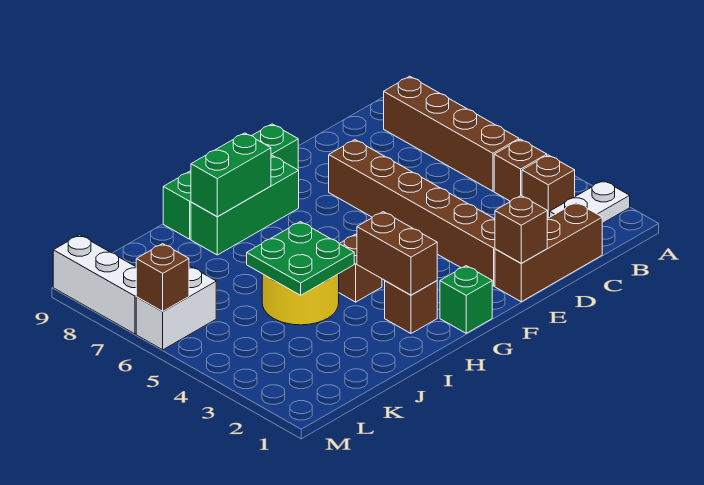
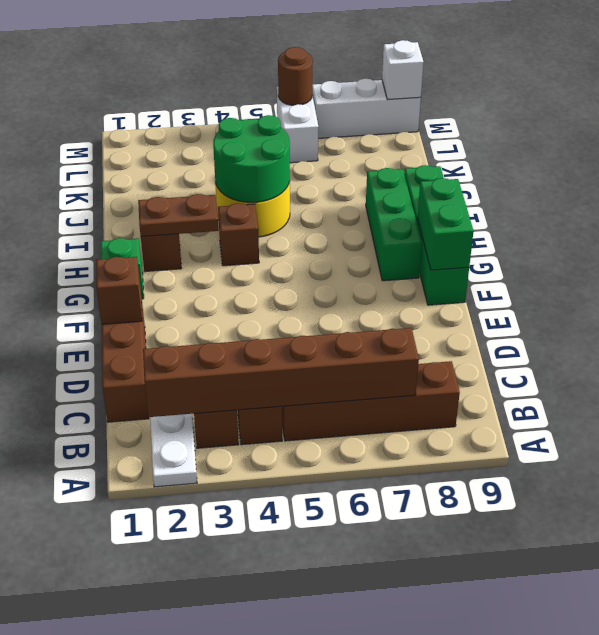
brown brick E2:E7 level 1 -> brown brick B2:B7 level 2
brown brick H2:H3 level 2 -> brown plate H2:H3 level 2
green brick H8:I8 level 2 -> green brick F9:G9 level 2
green plate I4:J5 level 2 -> green round brick I4:J5 level 2
brown brick M6 level 2 -> brown round brick M6 level 2
none -> white brick M9 level 2

